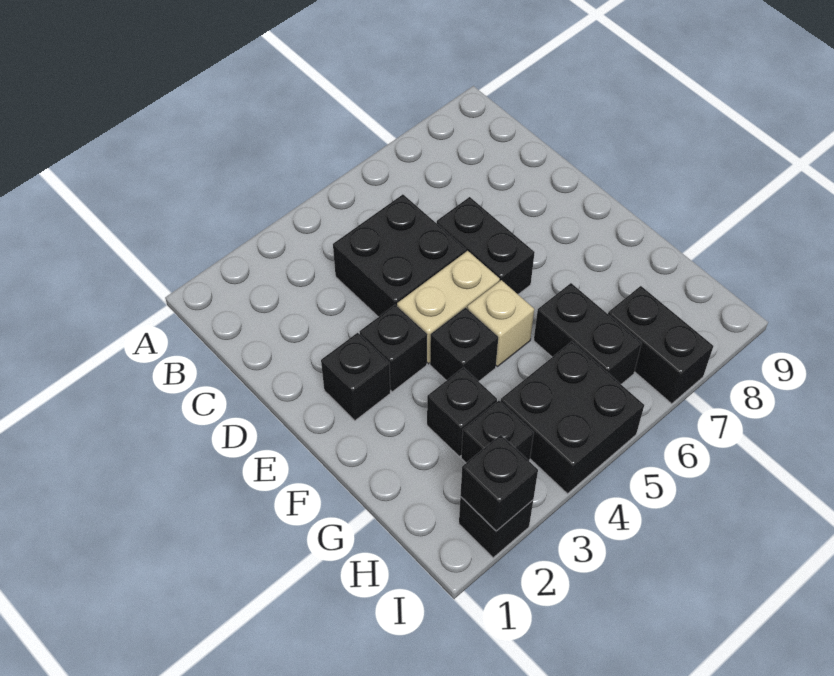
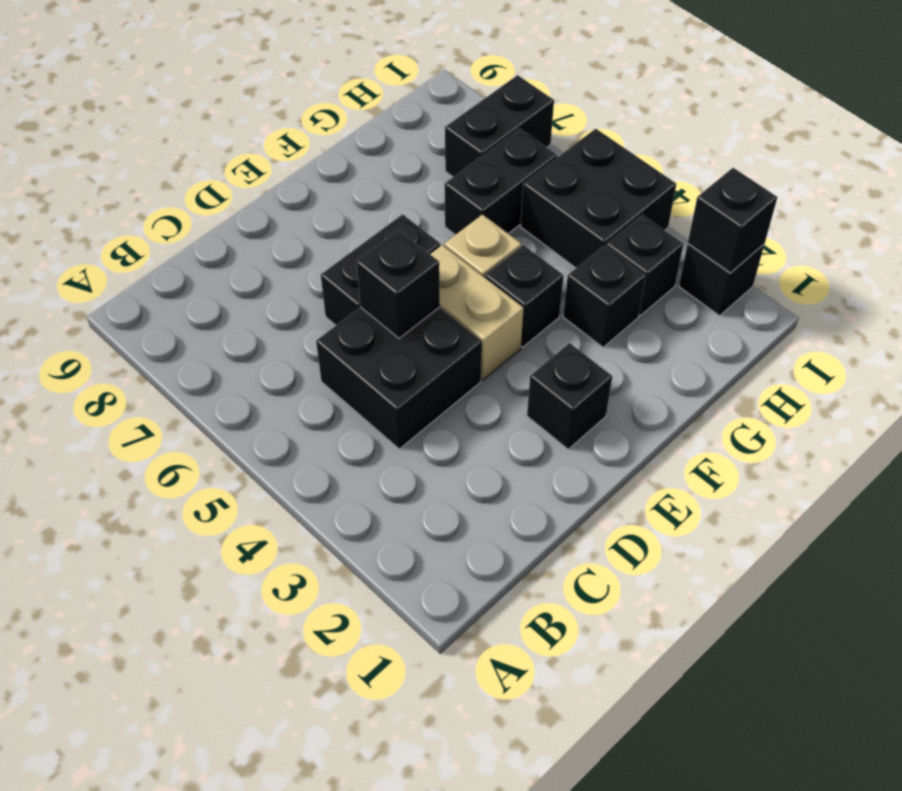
black brick E3 level 1 -> black brick D5 level 2

